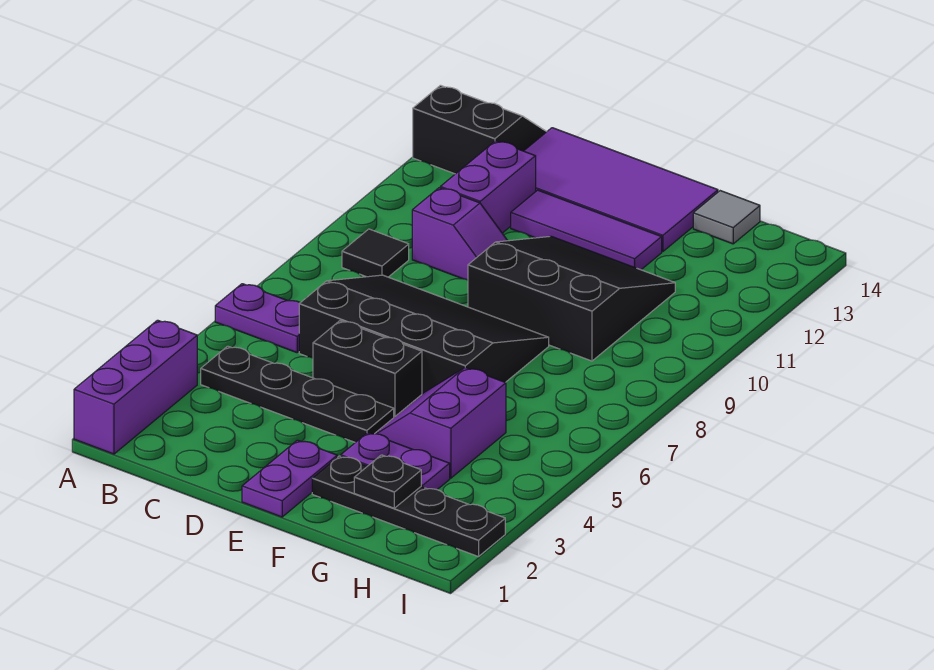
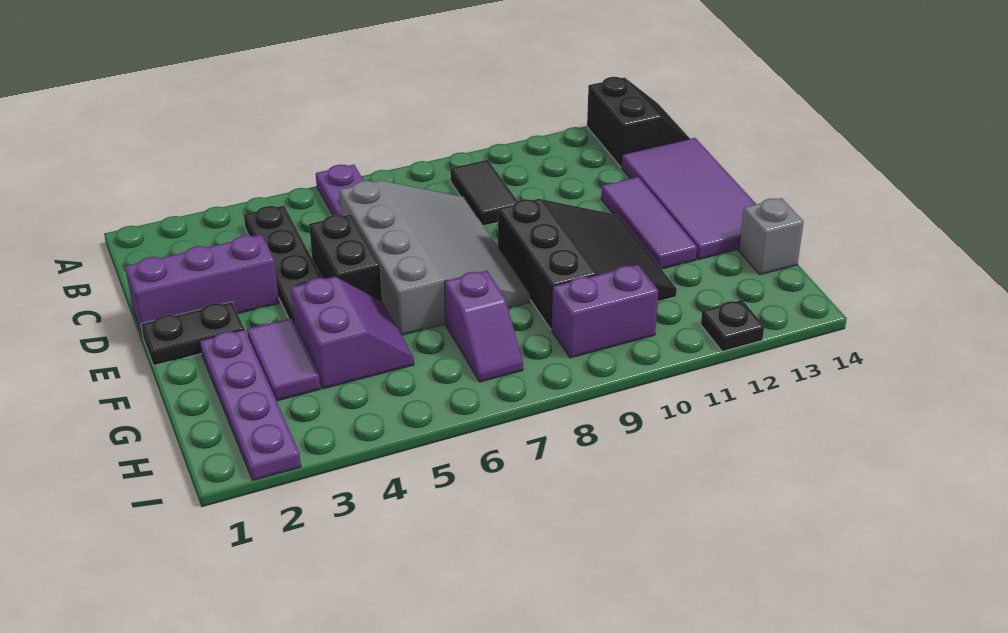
purple brick A1:A3 level 1 -> purple brick D1:D3 level 1
black tile B9 level 1 -> black tile B9:C9 level 1
black slope C6:F8 level 1 top 6 -> grey slope C6:F8 level 1 top 6
purple slope C10:D10 level 1 top C -> purple slope G7:H7 level 1 top G
purple brick C11:C12 level 1 -> purple brick H9:H10 level 1
purple plate E1:E2 level 1 -> black plate E1:E2 level 1
black plate F2:I2 level 1 -> purple plate F2:I2 level 1
purple plate F3:G3 level 1 -> purple tile F3:G3 level 1
purple slope F4:G5 level 1 top G -> purple slope F4:G5 level 1 top 4
black plate G2 level 2 -> black plate I12 level 1
grey tile G14 level 1 -> grey brick G14 level 1

